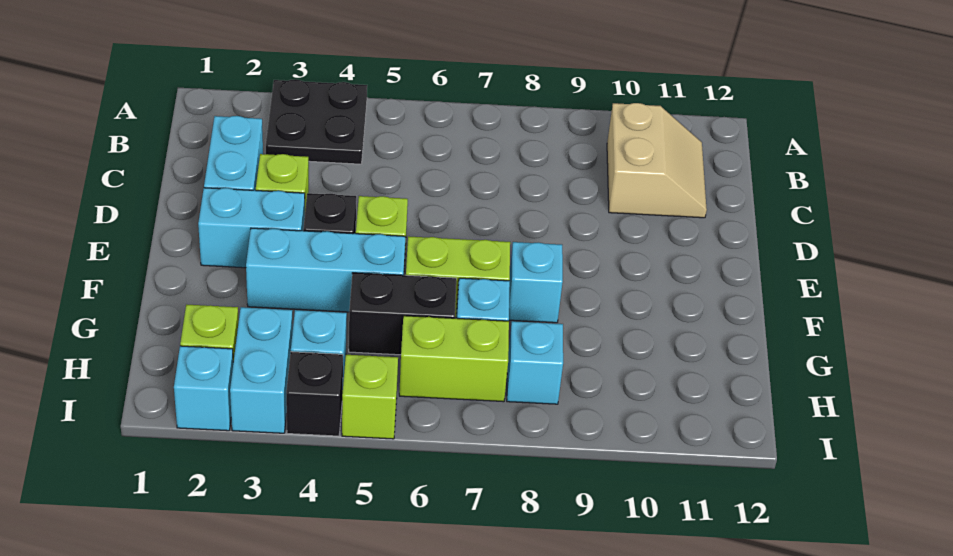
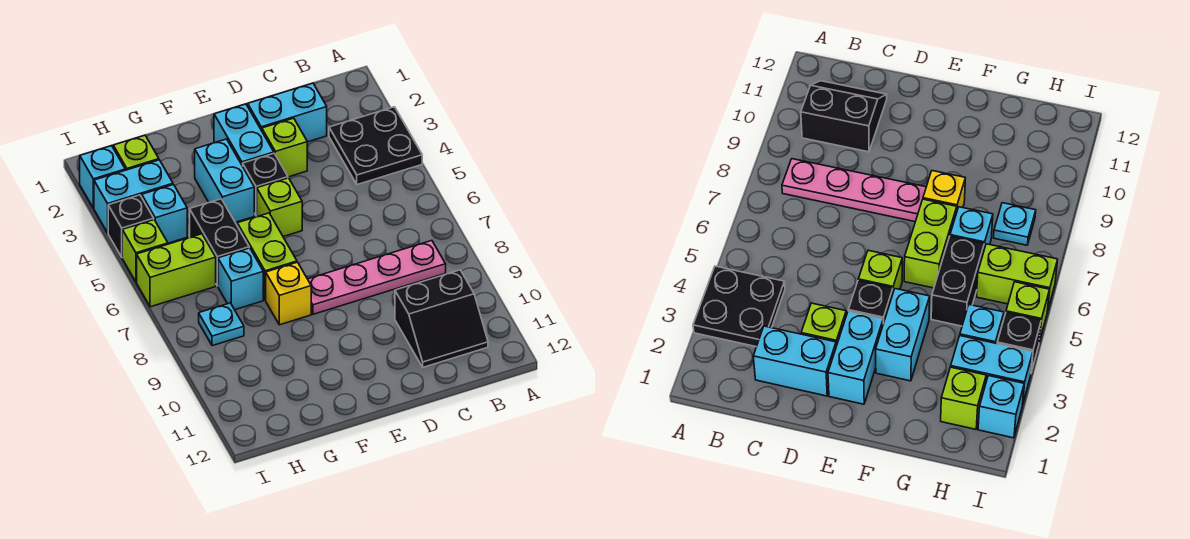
none -> pink plate B8:E8 level 1
tan slope B10:C11 level 1 top 10 -> black slope B10:C11 level 1 top 10
cyan brick F3:F5 level 1 -> cyan brick F3:F4 level 1
cyan brick F8 level 1 -> yellow brick F8 level 1
lime brick H6:H7 level 1 -> lime brick H6:I6 level 1
cyan brick H8 level 1 -> cyan plate H8 level 1

